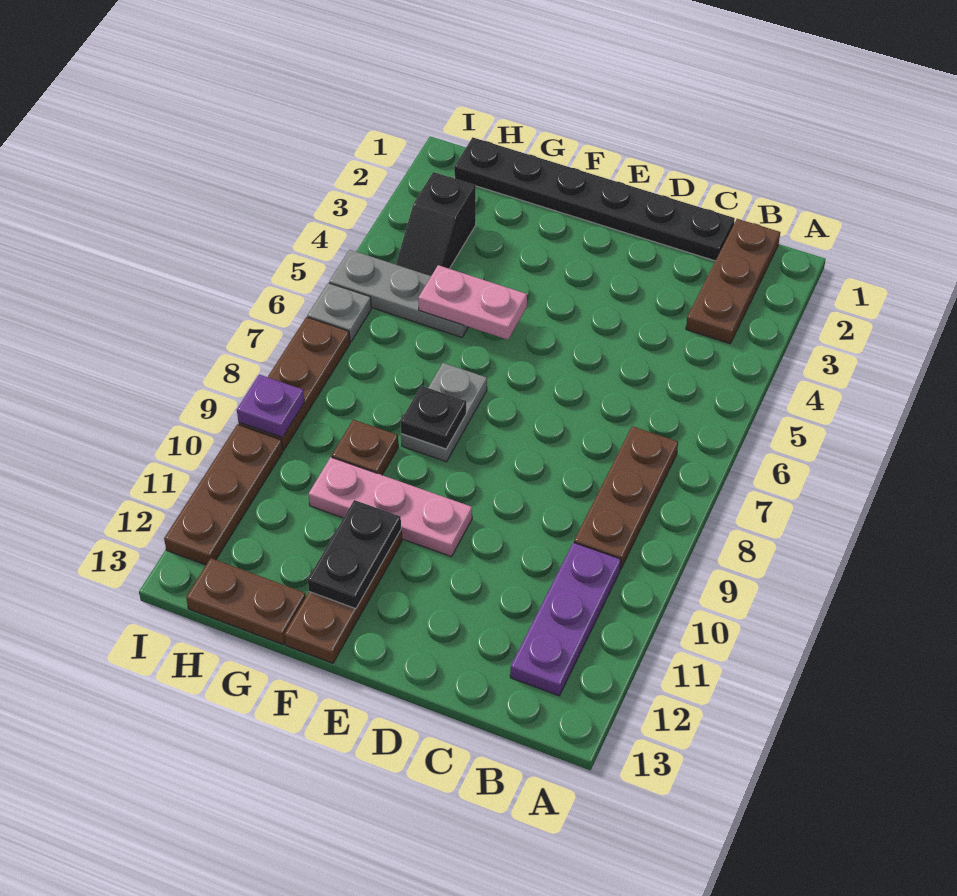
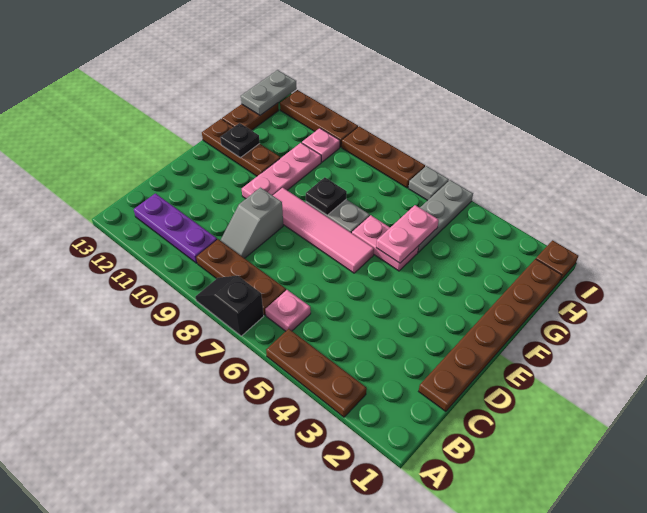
brown plate B1:B3 level 1 -> brown plate A3:A5 level 1
none -> pink plate B6 level 1
black plate C1:H1 level 1 -> brown plate C1:H1 level 1
none -> grey slope C9:D9 level 1 top D
none -> pink tile E6:E9 level 1
none -> pink plate F5:F6 level 1
black plate F11:F12 level 2 -> black plate F12 level 2
brown plate G9 level 1 -> brown plate I1 level 1
black slope H3:H4 level 1 top 3 -> black slope A7:A8 level 1 top 7
none -> pink plate H10 level 1
none -> grey plate H13:I13 level 2
purple plate I9 level 2 -> none

